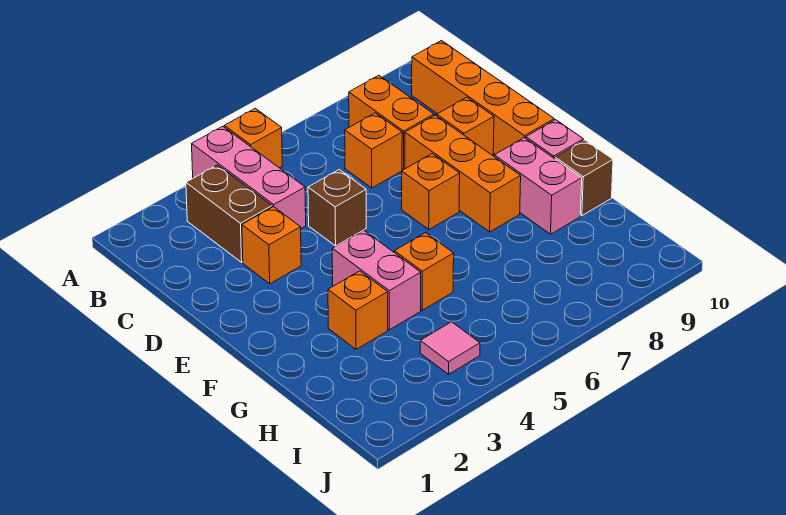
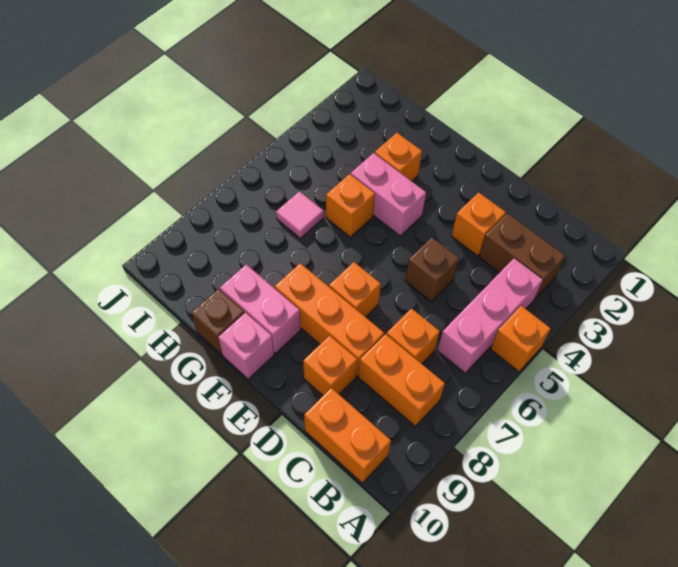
pink brick A4:C4 level 1 -> pink brick B4:B6 level 1
orange brick B10:E10 level 1 -> orange brick B10:C10 level 1
pink tile I4 level 1 -> pink tile H6 level 1

